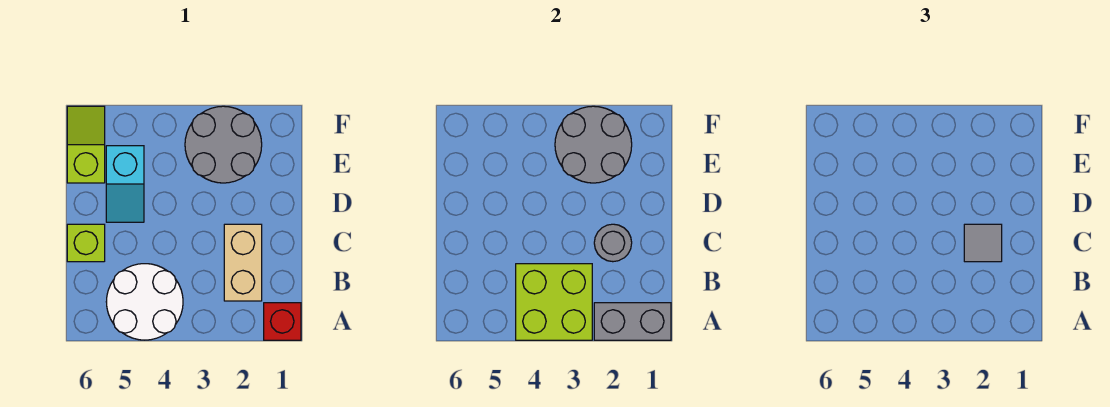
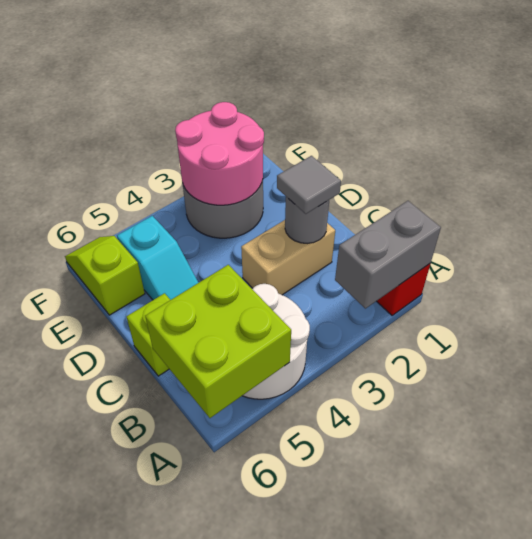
lime brick A3:B4 level 2 -> lime brick A5:B6 level 2
tan brick B2:C2 level 1 -> tan brick C2:C3 level 1
grey round brick E2:F3 level 2 -> pink round brick E2:F3 level 2

